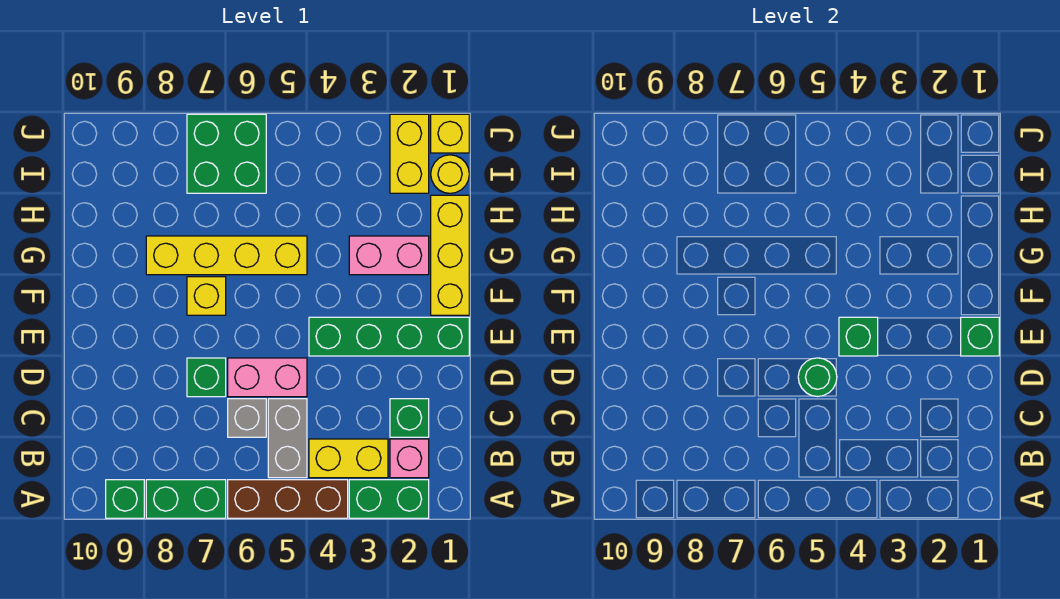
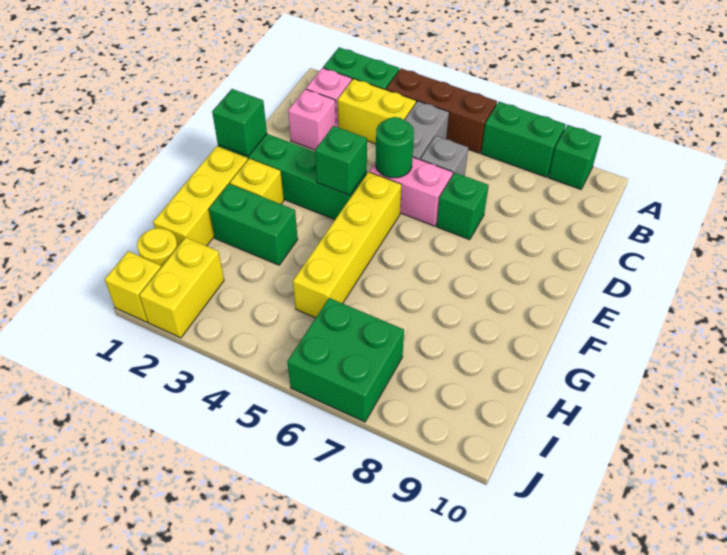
green brick C2 level 1 -> pink brick C2 level 1
yellow brick F7 level 1 -> yellow brick F2 level 1
pink brick G2:G3 level 1 -> green brick G2:G3 level 1
yellow brick G5:G8 level 1 -> yellow brick E5:H5 level 1

